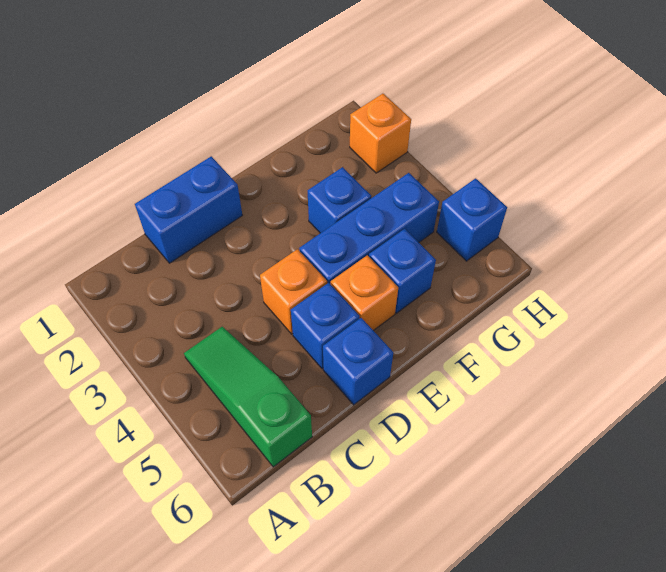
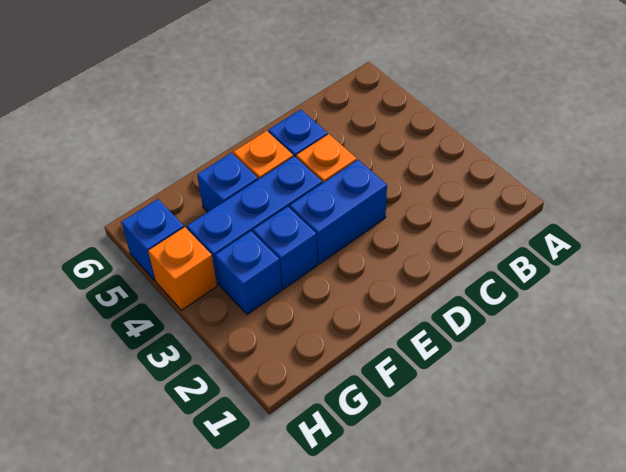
green slope B4:B6 level 1 top 6 -> none
blue brick C1:D1 level 1 -> blue brick D3:E3 level 1
blue brick D6 level 1 -> blue brick G3 level 1
orange brick H2 level 1 -> orange brick H4 level 1

